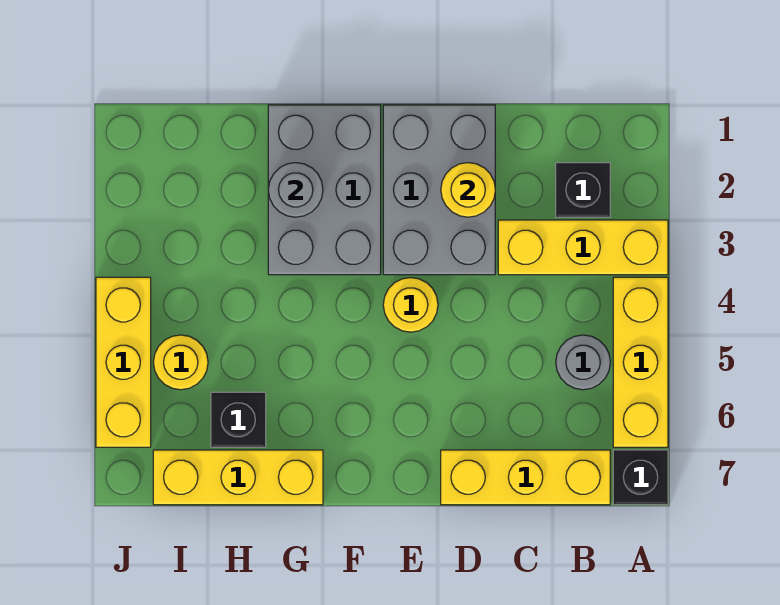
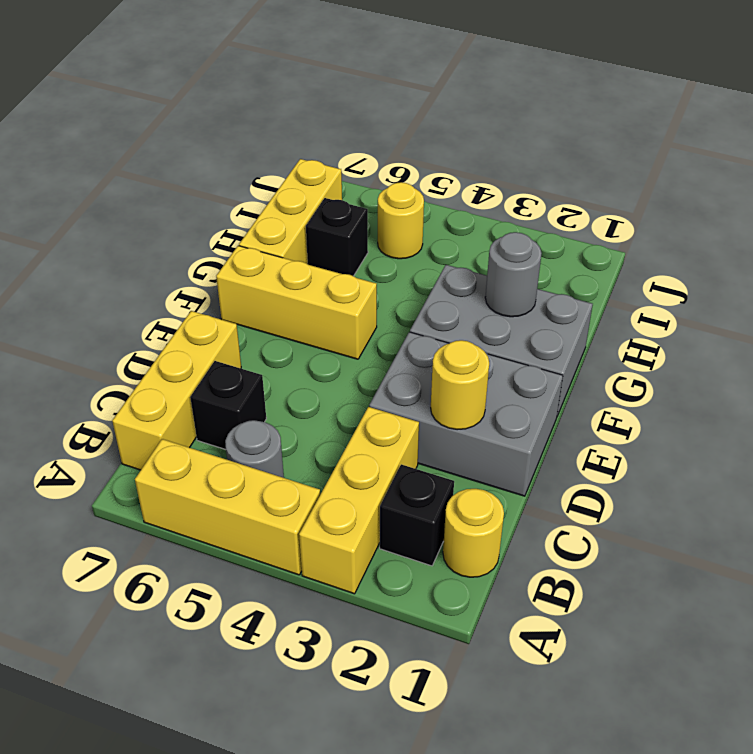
black brick A7 level 1 -> black brick C6 level 1
yellow round brick E4 level 1 -> yellow round brick B1 level 1
yellow brick J4:J6 level 1 -> yellow brick F5:F7 level 1

